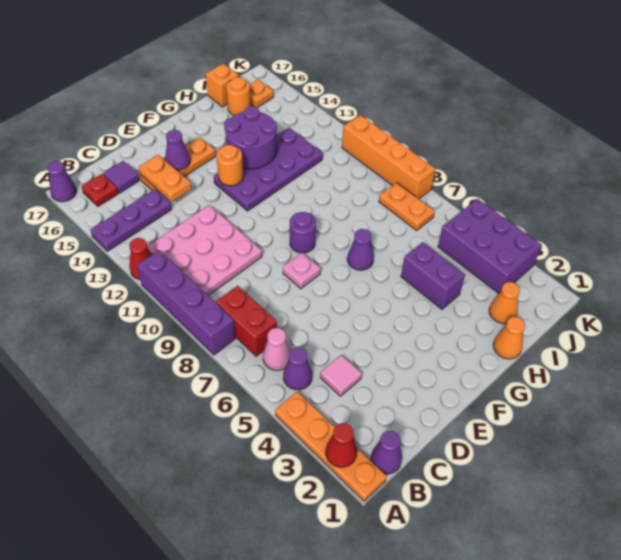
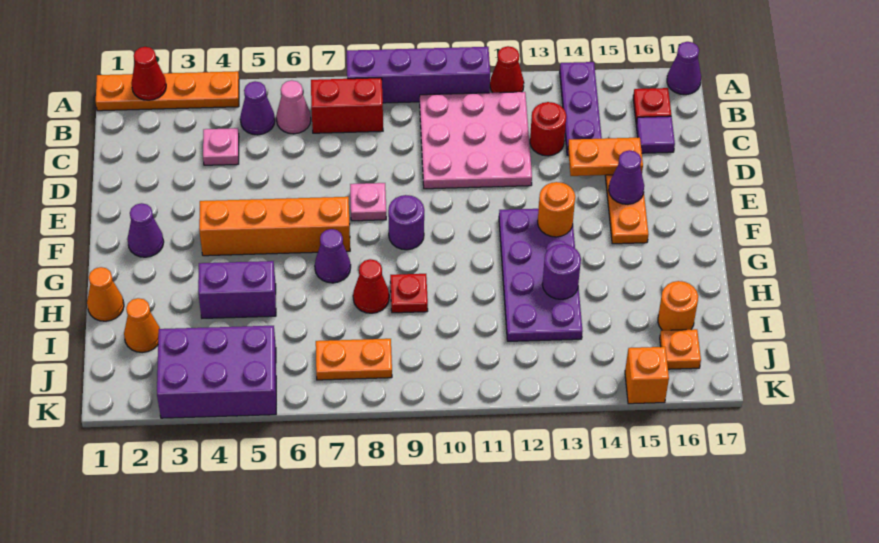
purple cone B1 level 1 -> purple cone F2 level 1
pink tile C4 level 1 -> pink plate C4 level 1
none -> red round brick C13 level 1
purple round brick G13:H14 level 2 -> purple round brick H13 level 2
none -> red cone H8 level 1
none -> red plate H9 level 1
orange brick I17 level 1 -> orange brick K15 level 1
orange brick K8:K11 level 1 -> orange brick F4:F7 level 1

